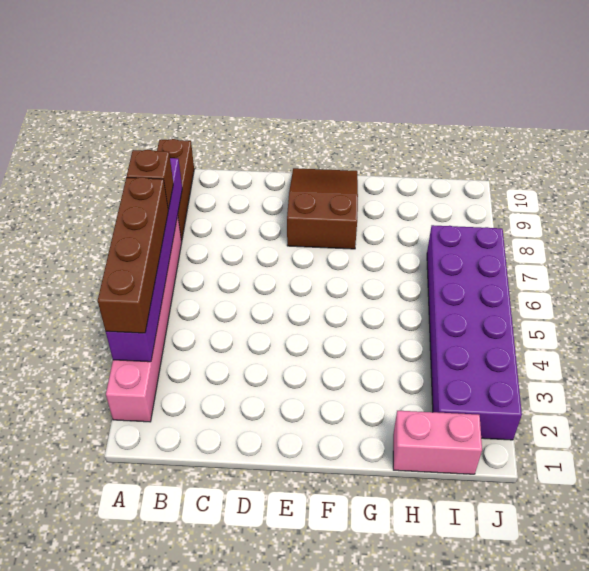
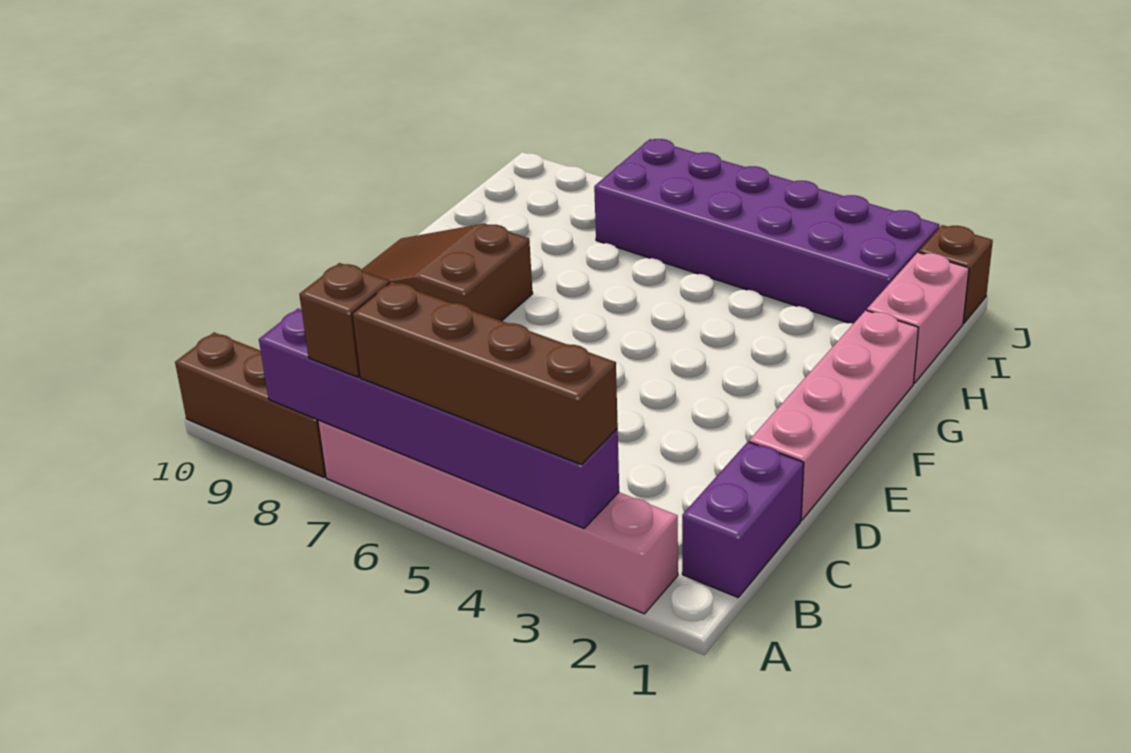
none -> purple brick B1:C1 level 1
none -> pink brick D1:G1 level 1
none -> brown brick J1 level 1

